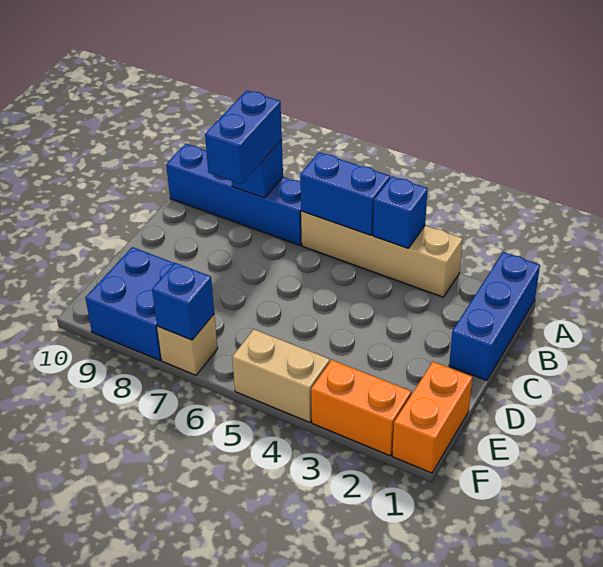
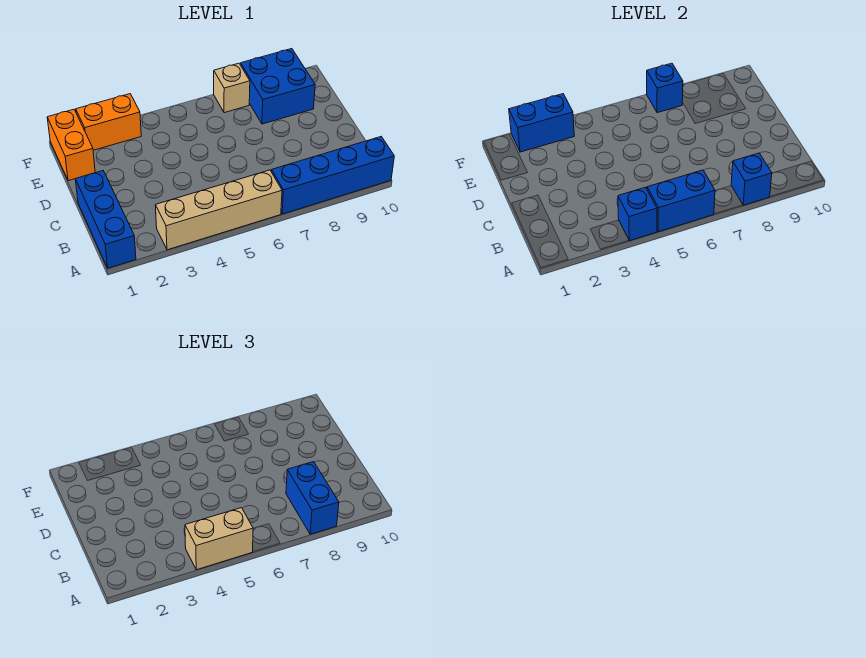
none -> blue brick F2:F3 level 2
tan brick F4:F5 level 1 -> tan brick A4:A5 level 3

